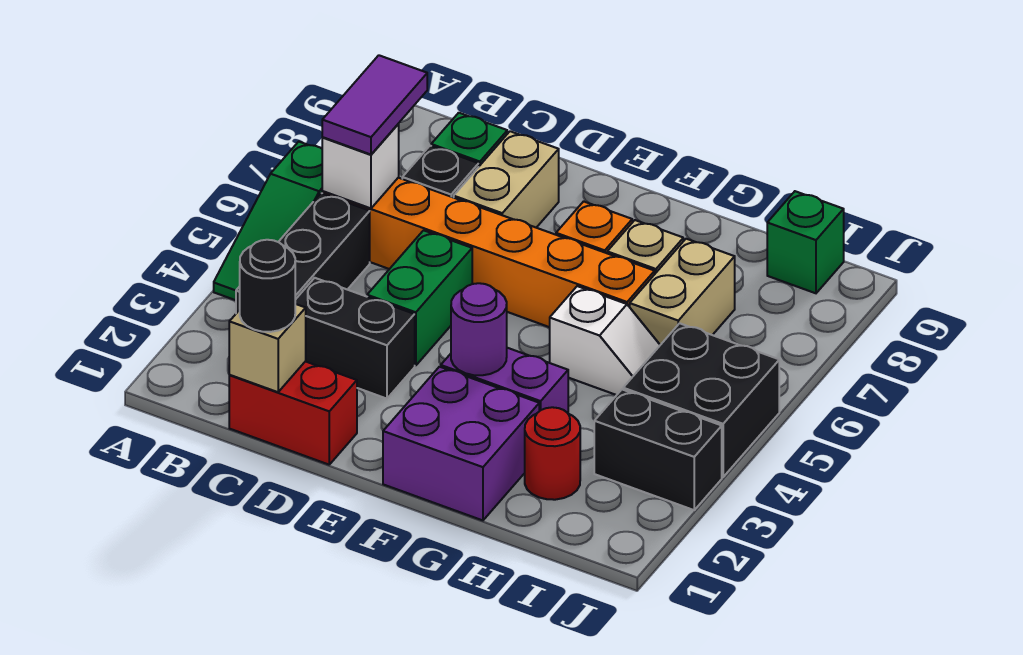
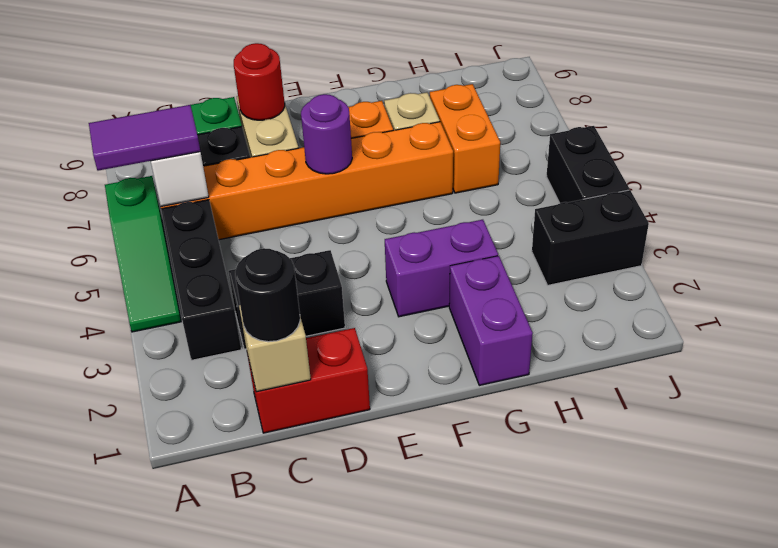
purple tile B6:B7 level 3 -> purple tile A6:B6 level 3
green brick D4:D5 level 1 -> none
purple brick F1:G2 level 1 -> purple brick G1:G2 level 1
purple round brick F3 level 2 -> purple round brick E6 level 2
white slope G5:H5 level 1 top G -> none
red round brick H2 level 1 -> red round brick D8 level 2
tan brick H6:H7 level 1 -> orange brick H6:H7 level 1
black brick I4:J5 level 1 -> black brick J4:J5 level 1
green brick I9 level 1 -> none

